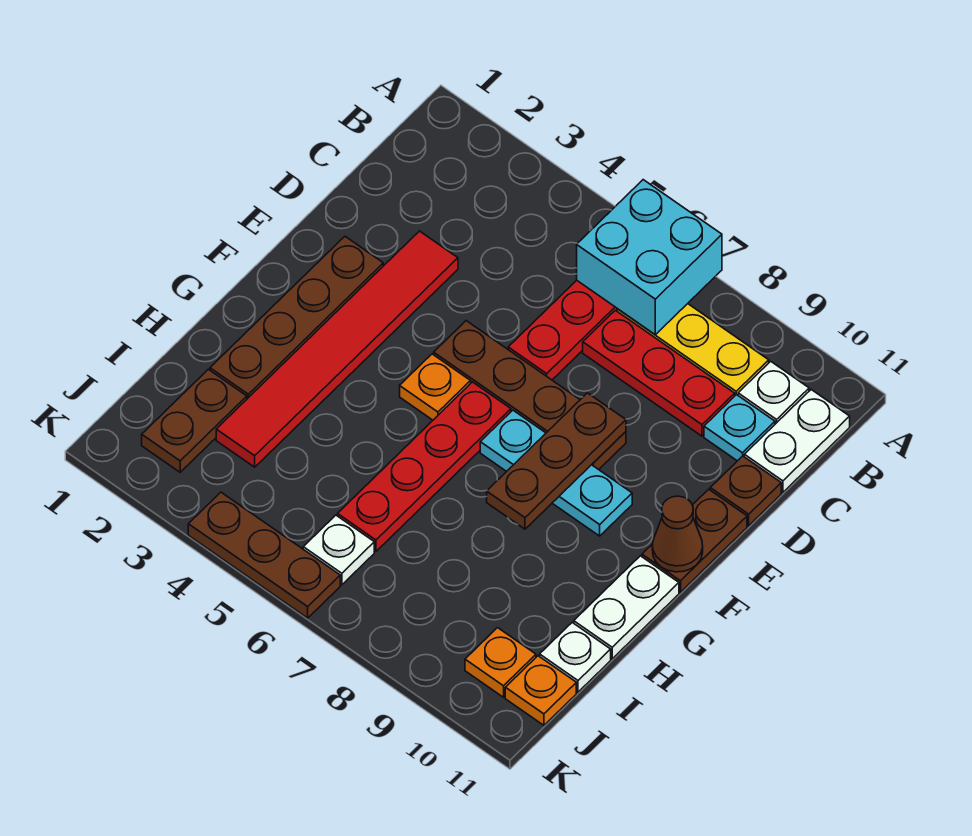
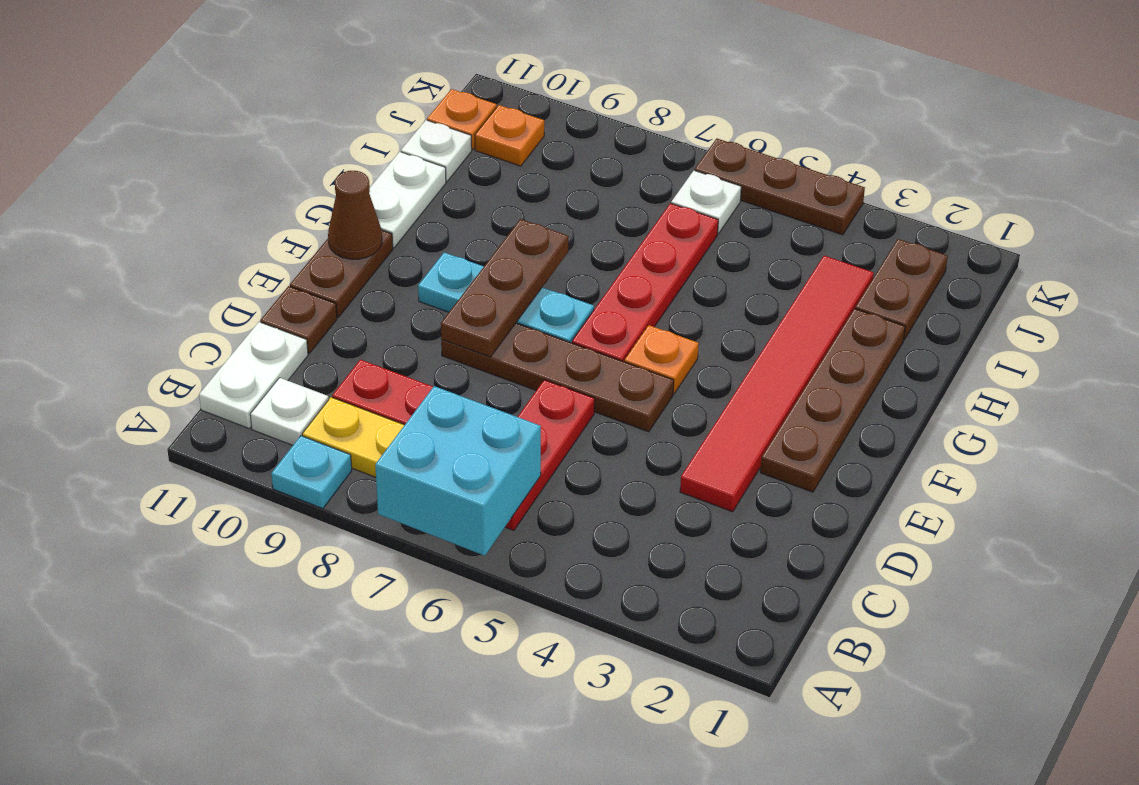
cyan plate C10 level 1 -> cyan plate A9 level 1

